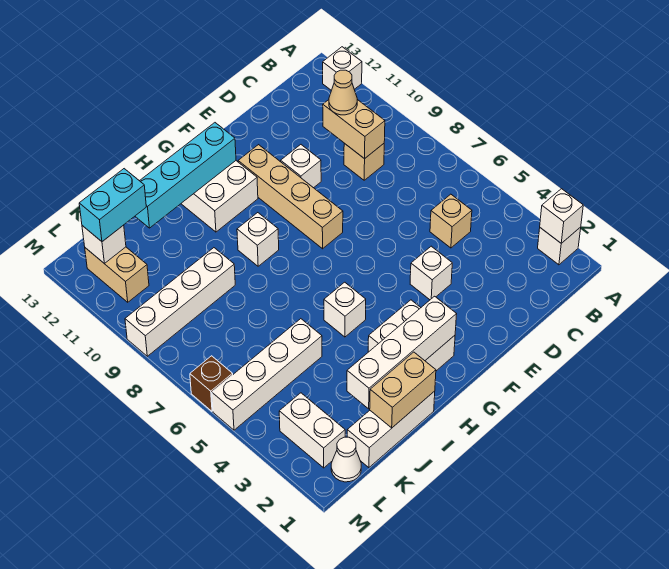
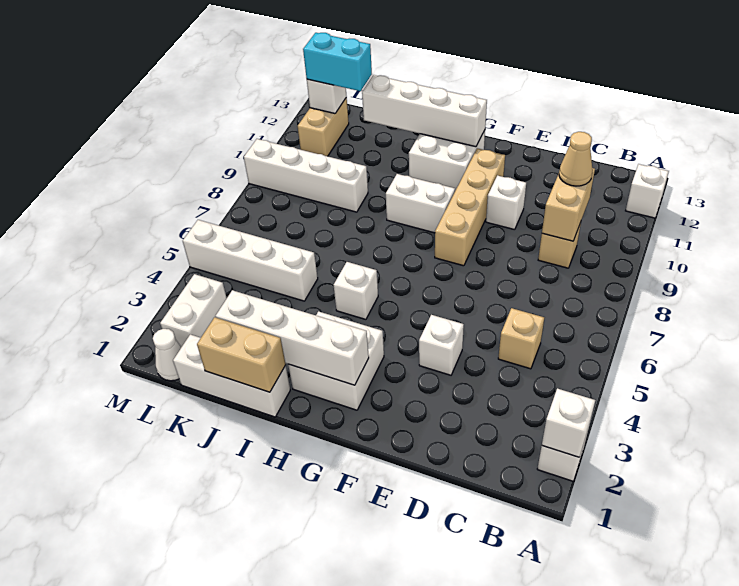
cyan brick G12:J12 level 2 -> white brick G12:J12 level 2
white brick H9 level 1 -> white brick G9:H9 level 1
brown brick M6 level 1 -> none

